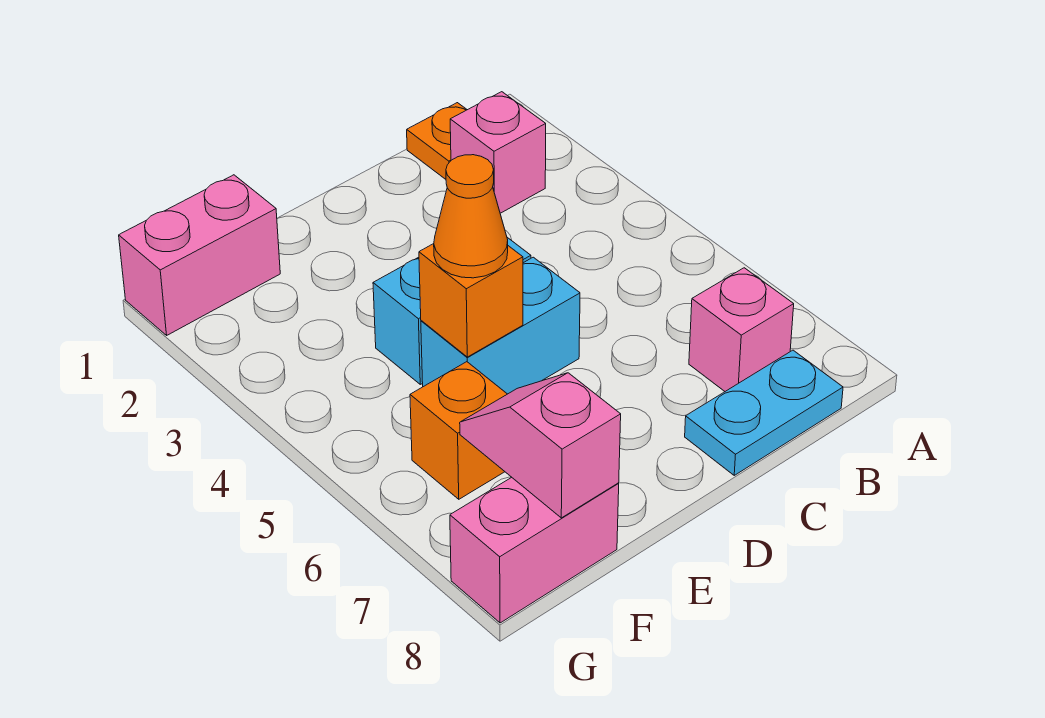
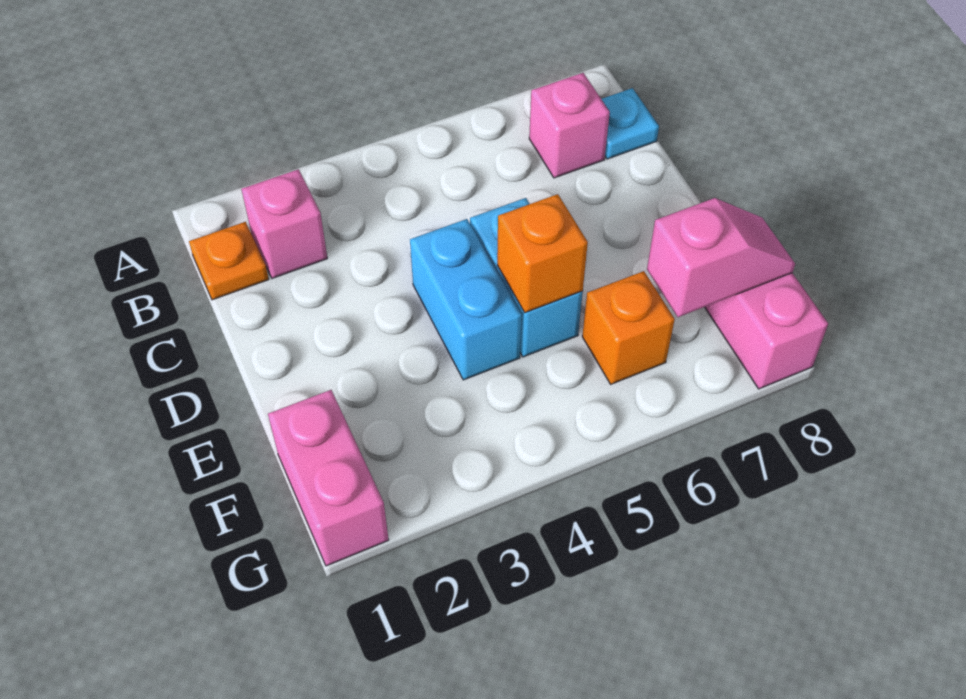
cyan plate B8:C8 level 1 -> cyan plate B8 level 1
orange cone E5 level 3 -> none
pink slope F7:F8 level 2 top 8 -> pink slope F7:F8 level 2 top 7

